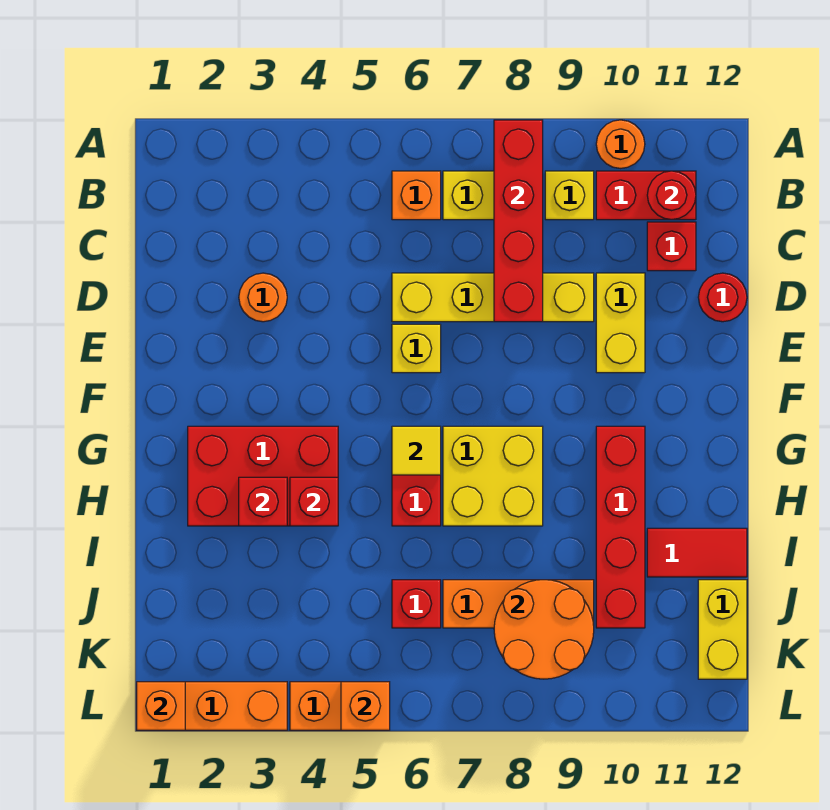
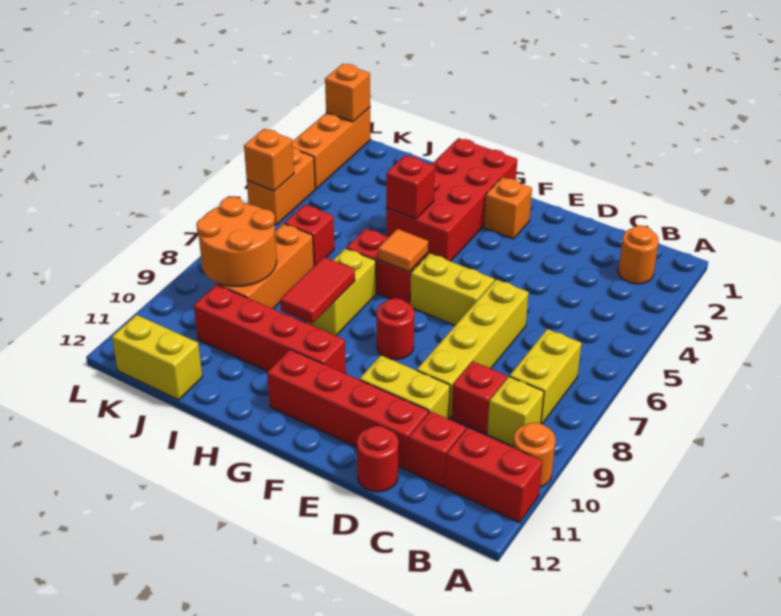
red brick A8:D8 level 2 -> red brick D11:G11 level 1
orange brick B6 level 1 -> orange brick F2 level 1
red brick B10:B11 level 1 -> red brick A11:B11 level 1
red round brick B11 level 2 -> red round brick F8 level 1
orange round brick D3 level 1 -> orange round brick B2 level 1
yellow brick E6 level 1 -> yellow brick E6:F6 level 1
red brick G2:H4 level 1 -> red brick G1:H4 level 1
yellow tile G6 level 2 -> orange tile G6 level 2
yellow brick G7:H8 level 1 -> yellow brick H7:H8 level 1
red brick H3 level 2 -> red brick C9 level 1
red tile I11:I12 level 1 -> red tile H8:H9 level 2

